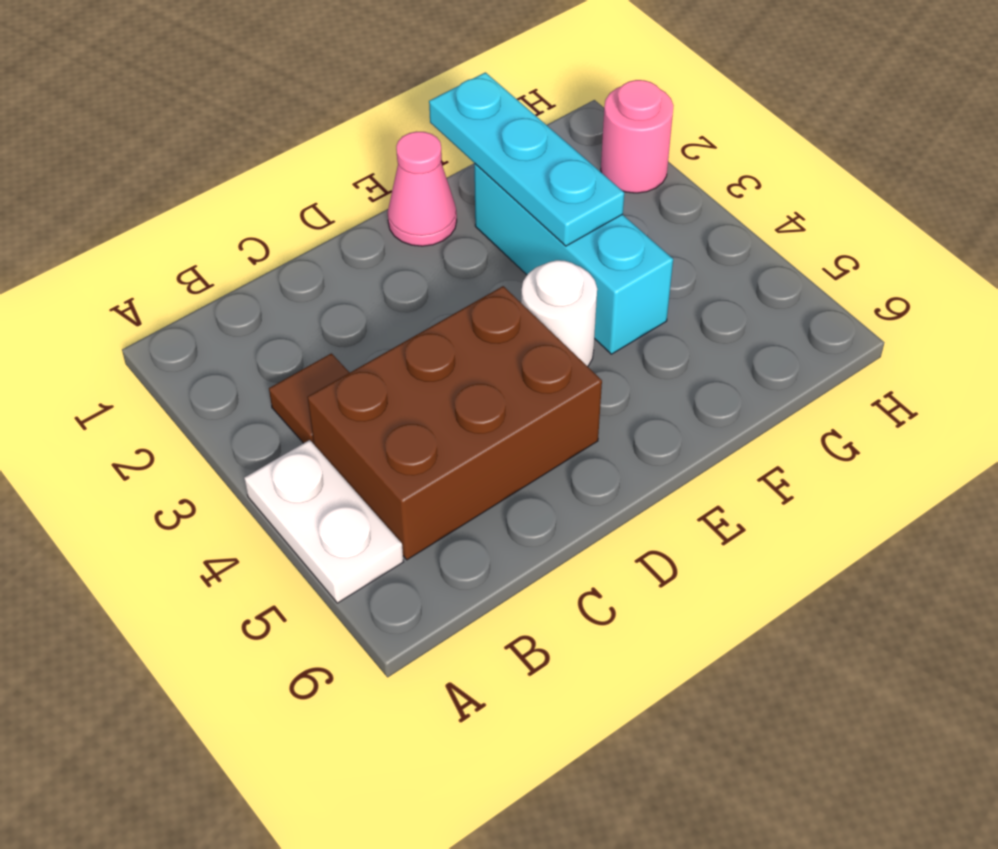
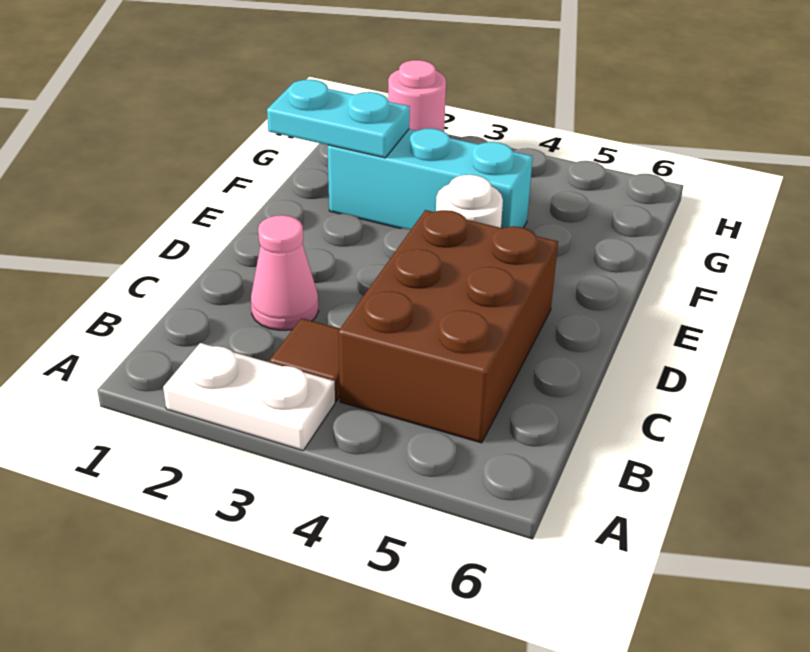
white plate A4:A5 level 1 -> white plate A2:A3 level 1
pink cone E1 level 1 -> pink cone C2 level 1
cyan plate F1:F3 level 2 -> cyan plate F1:F2 level 2

